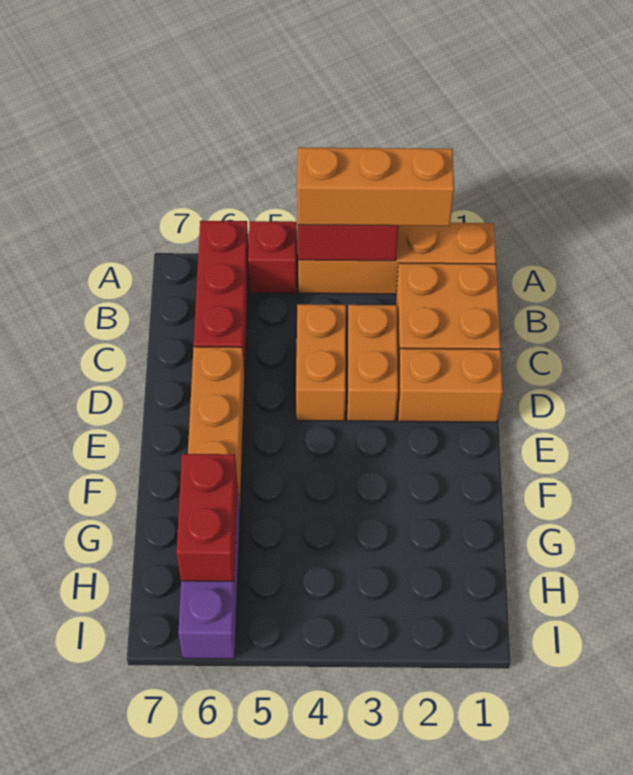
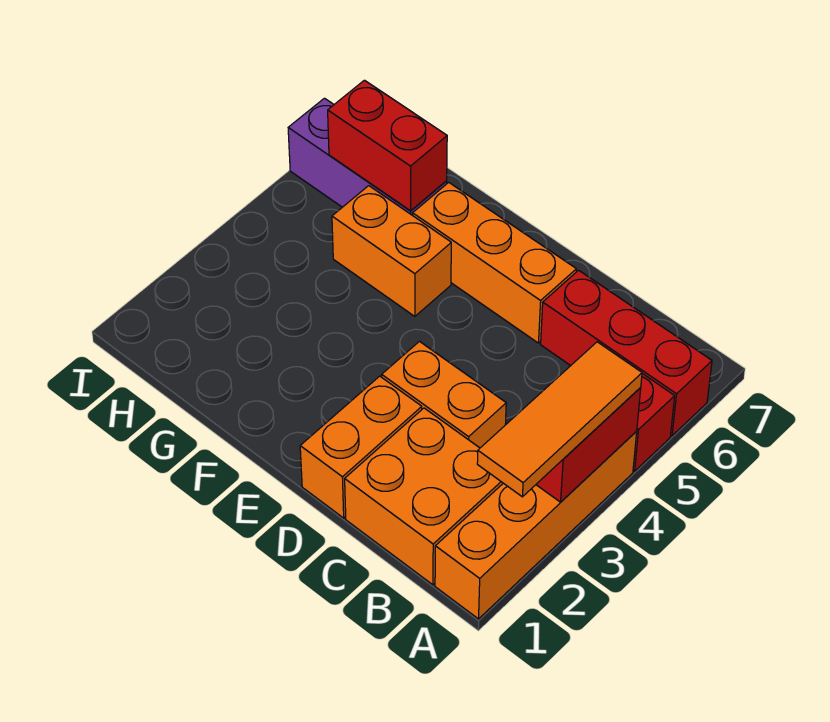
orange brick A2:A4 level 3 -> orange tile A2:A4 level 3
orange brick C4:D4 level 1 -> orange brick F5:G5 level 1

